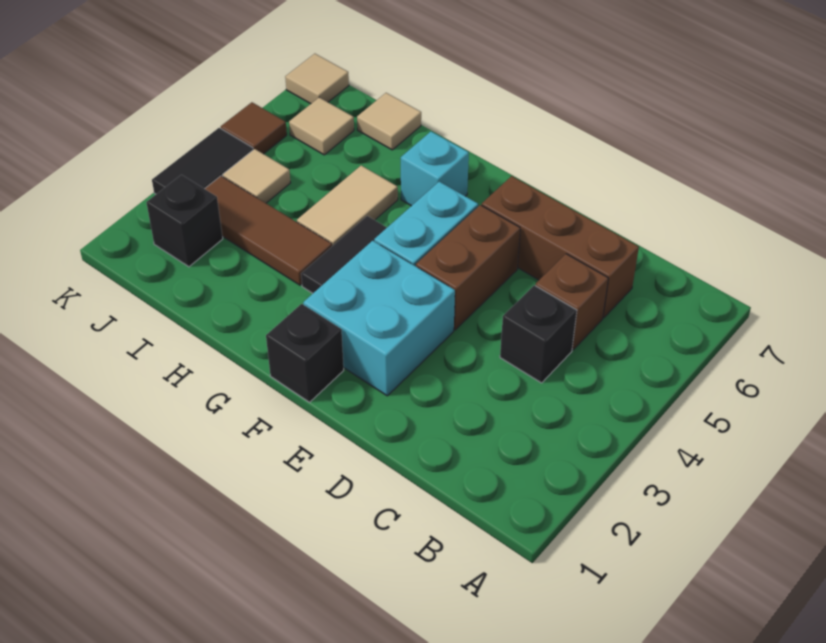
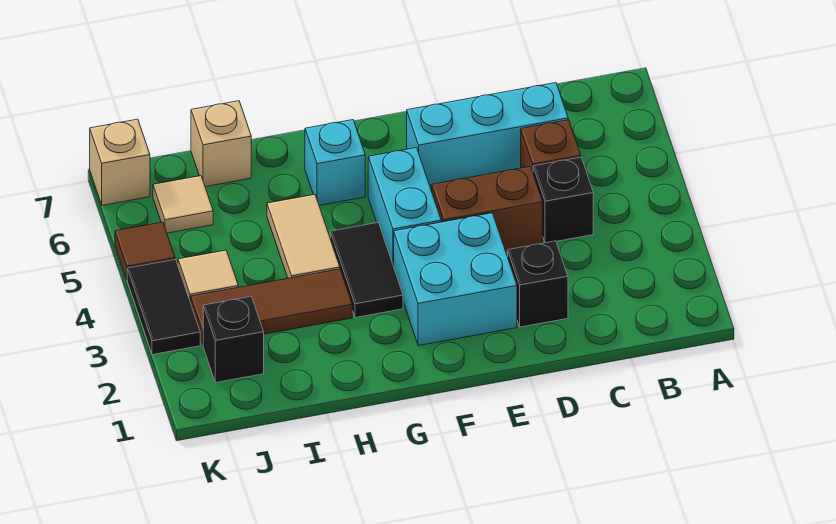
brown brick C6:E6 level 1 -> cyan brick C6:E6 level 1
brown brick E4:E5 level 1 -> brown brick D4:E4 level 1
black brick F1 level 1 -> black brick D2 level 1
tan tile I7 level 1 -> tan brick I7 level 1
tan tile K7 level 1 -> tan brick K7 level 1

